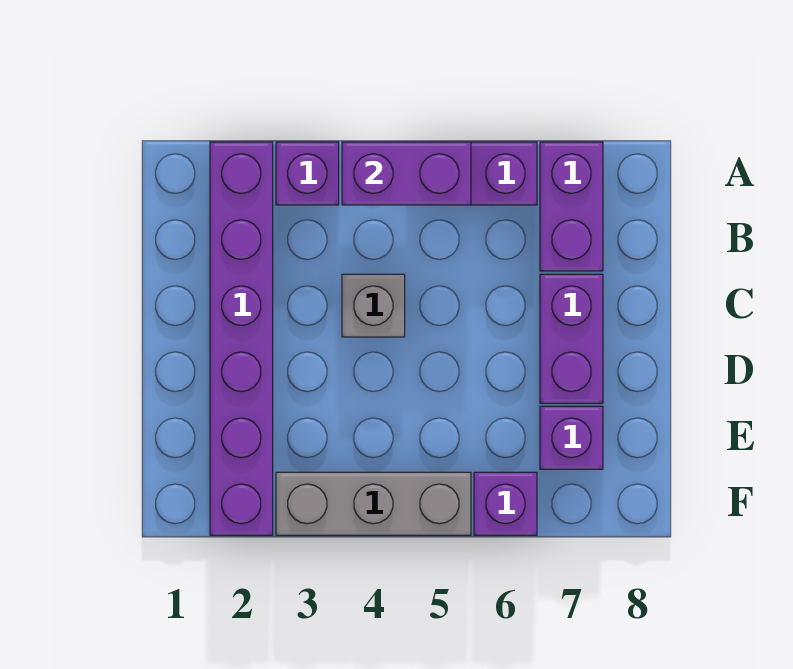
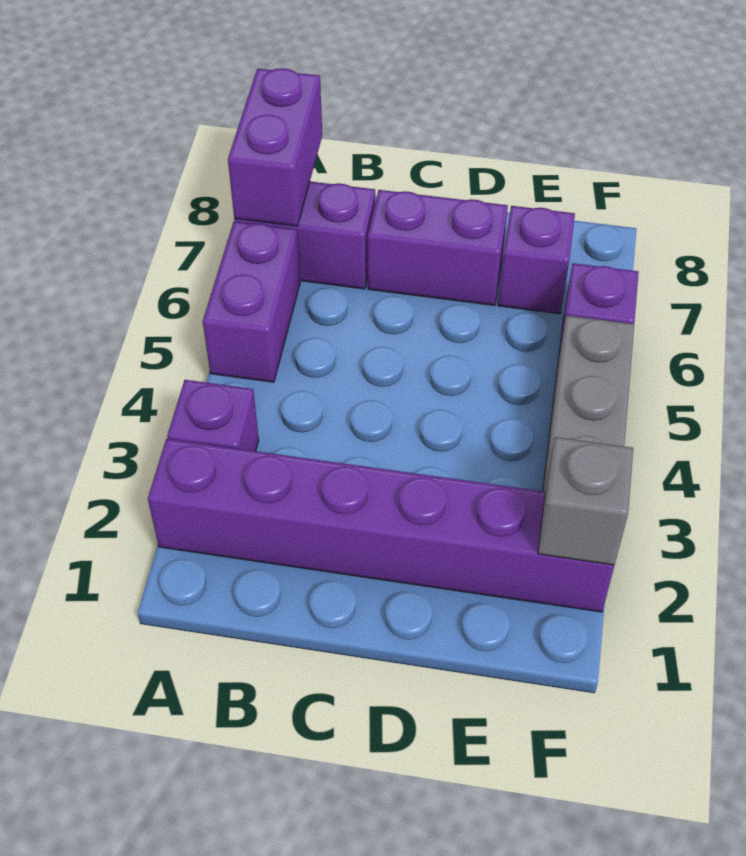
purple brick A4:A5 level 2 -> purple brick A7:A8 level 2
grey brick C4 level 1 -> grey brick F2 level 2

